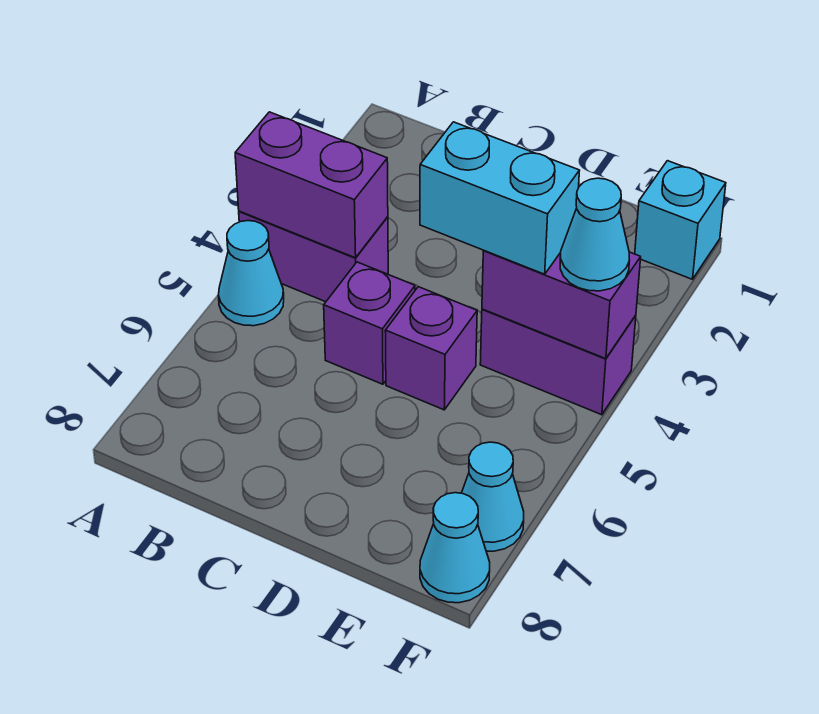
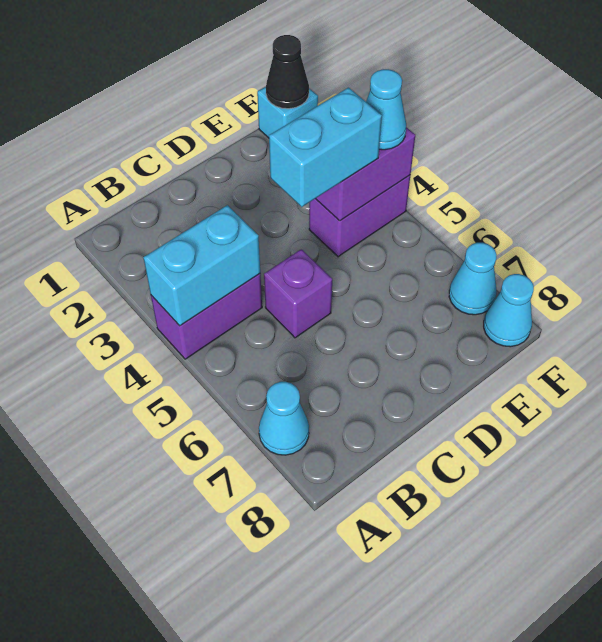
purple brick A4:B4 level 2 -> cyan brick A4:B4 level 2
cyan cone A5 level 1 -> cyan cone A7 level 1
purple brick D5 level 1 -> none
none -> black cone F1 level 2

